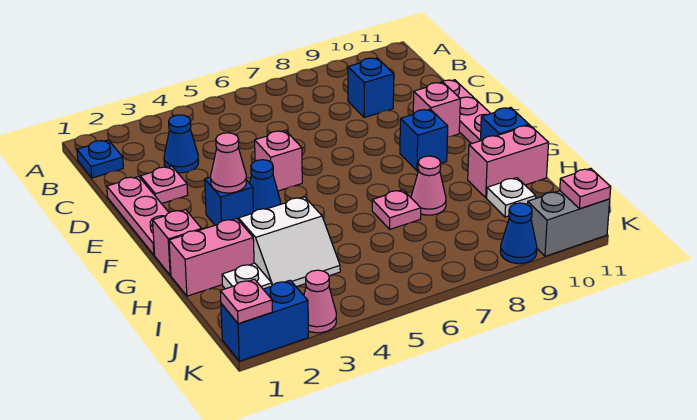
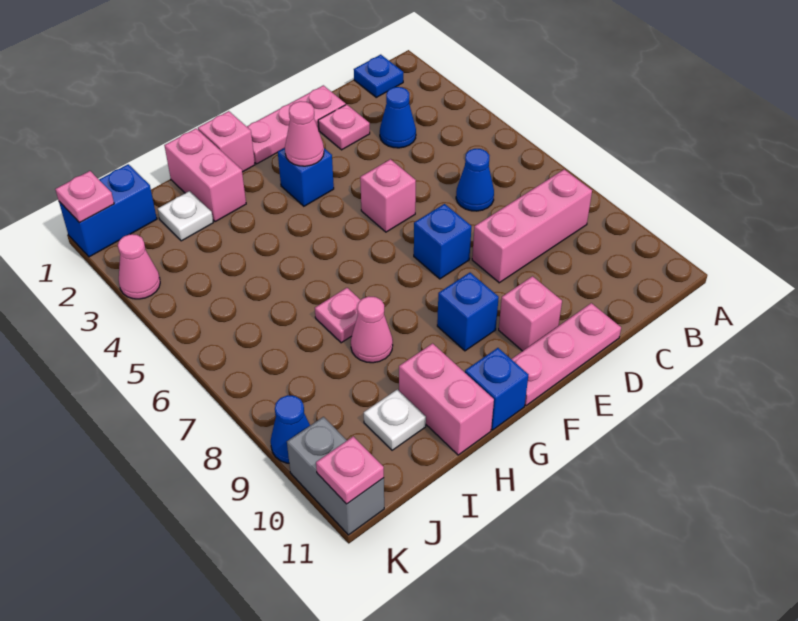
none -> pink brick B8:D8 level 1
blue brick C9 level 1 -> blue brick E7 level 1
blue cone F4 level 1 -> blue cone C6 level 1
white slope H3:I4 level 1 top H -> none
blue brick K1:K2 level 1 -> blue brick J1:K1 level 1

